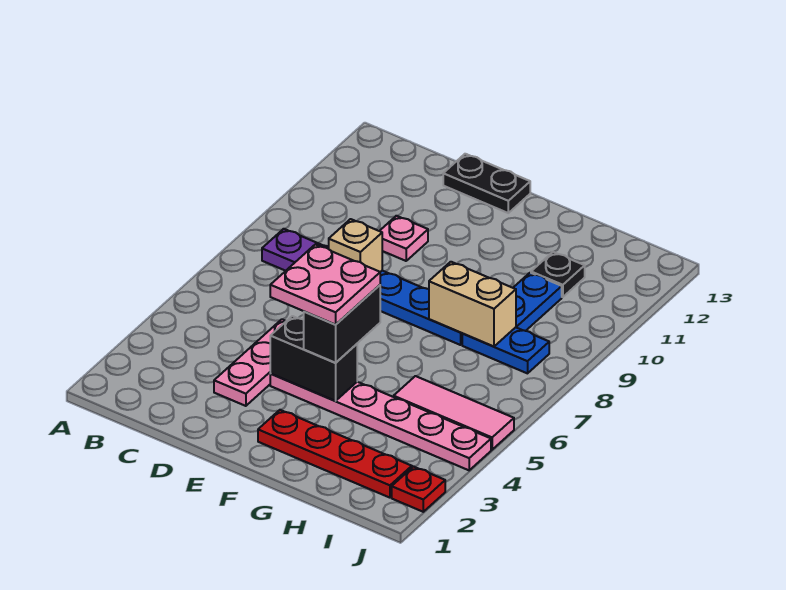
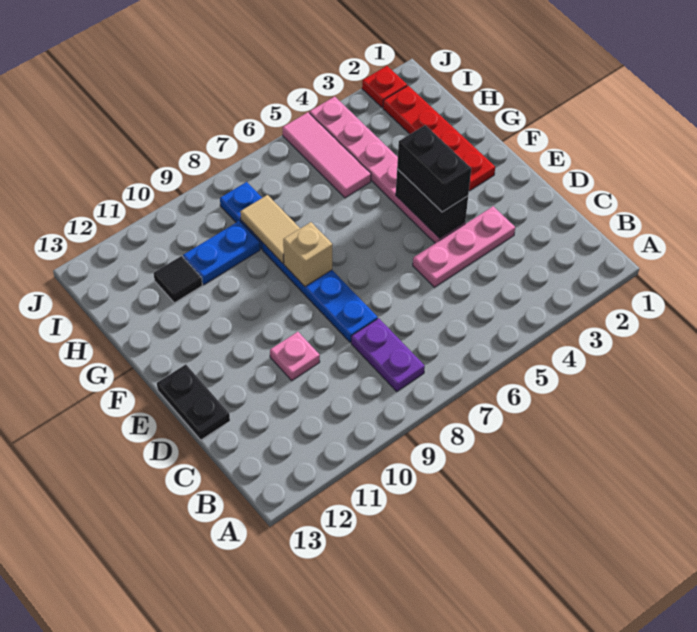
tan brick D8 level 2 -> tan brick F8 level 2
pink plate E4:F5 level 4 -> none
black brick F4:F5 level 3 -> black brick E4:F4 level 3
tan brick G8:H8 level 2 -> tan tile G8:H8 level 2
black plate H11 level 1 -> black tile H11 level 1

